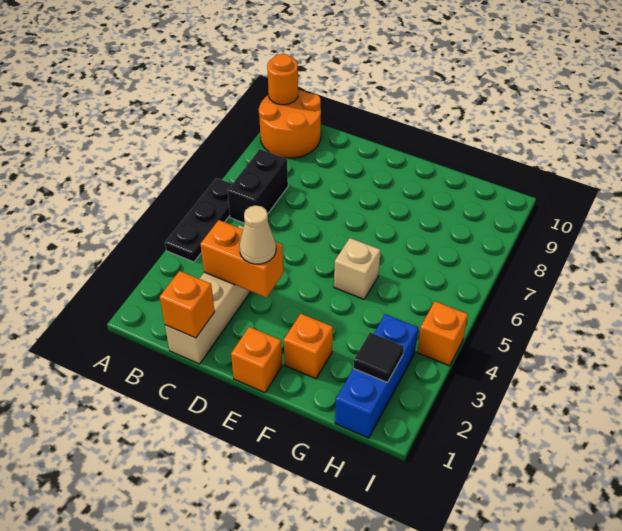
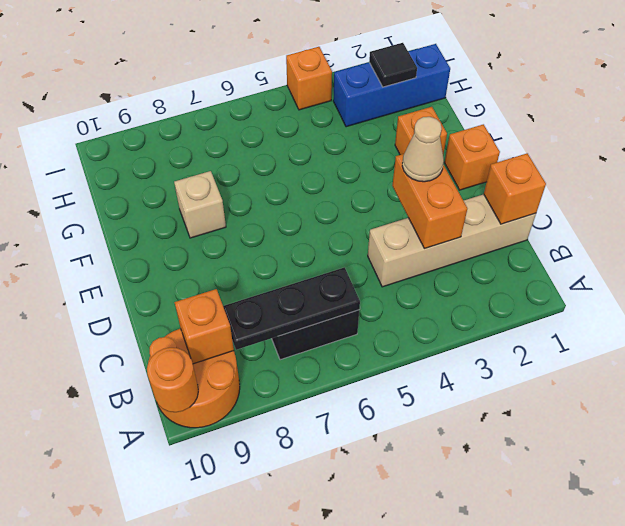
black plate A4:A6 level 1 -> black plate B6:B8 level 2
none -> orange brick B9 level 2
tan brick F5 level 1 -> tan brick F8 level 1

